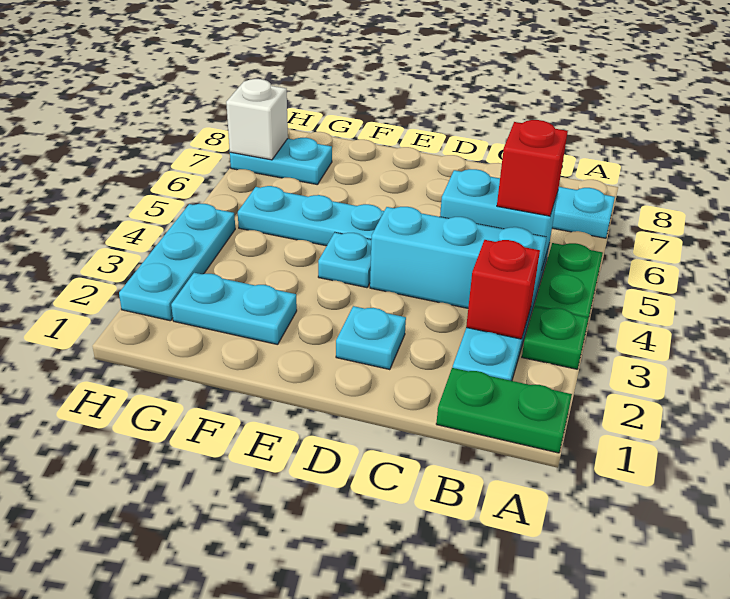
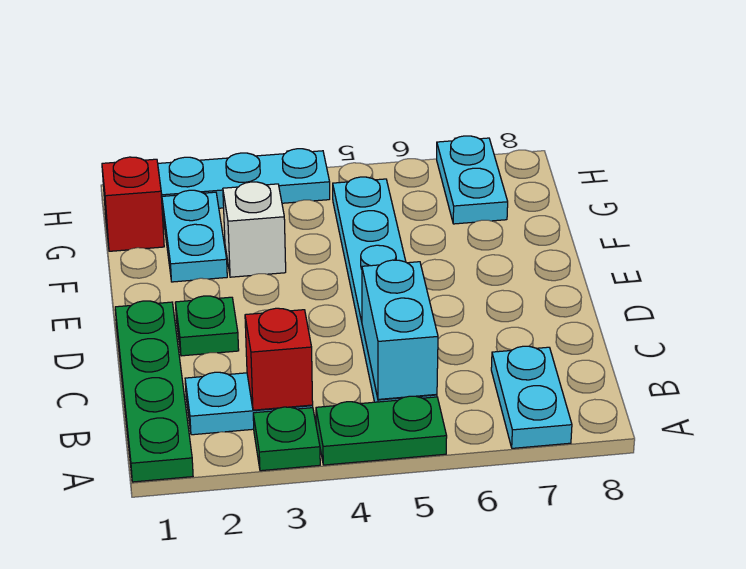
green plate A1:B1 level 1 -> green plate A1:D1 level 1
cyan brick B4:D4 level 1 -> none
red brick B5 level 3 -> red brick G1 level 1
cyan plate D2 level 1 -> green plate D2 level 1
cyan plate E4 level 1 -> none
white brick H7 level 2 -> white brick F3 level 1

